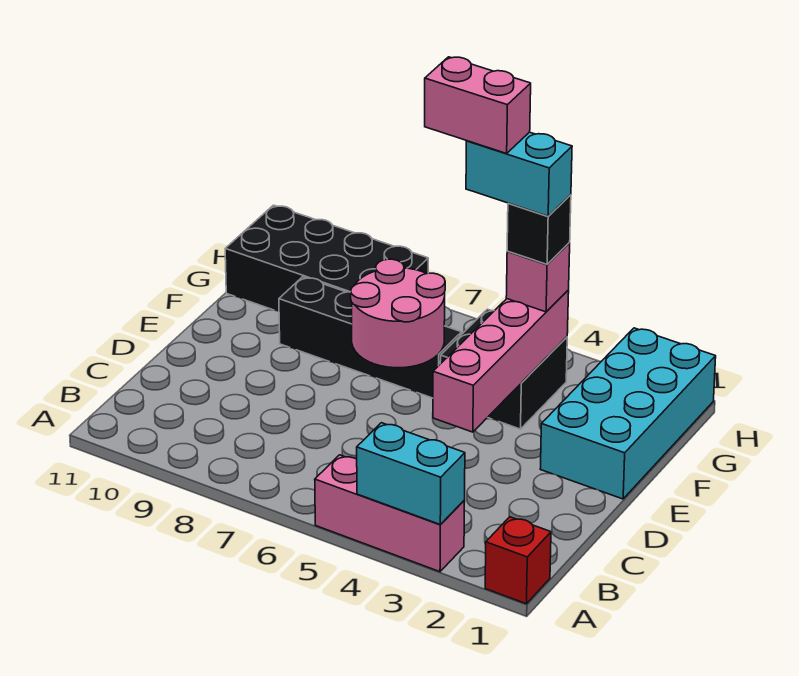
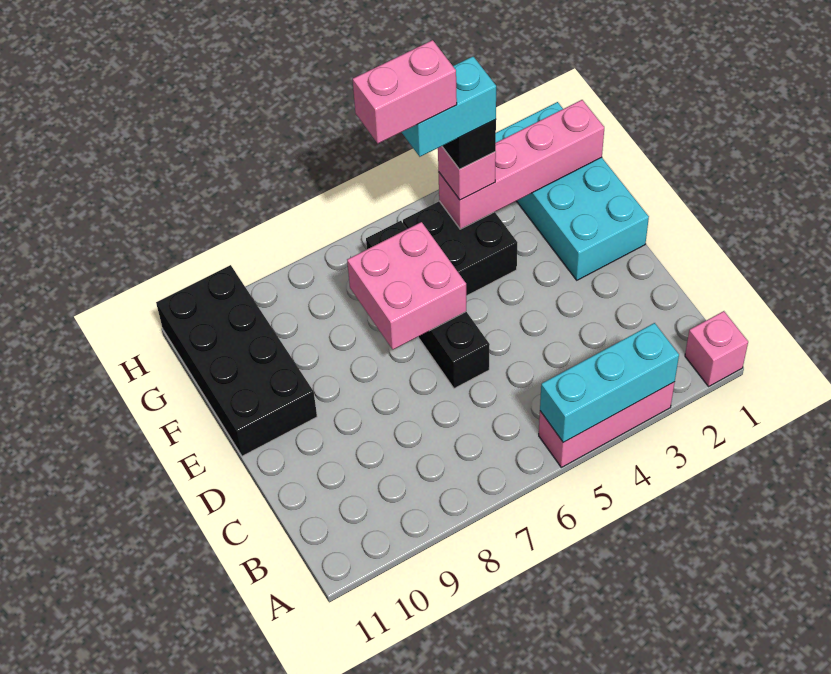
red brick A1 level 1 -> pink brick A1 level 1
cyan brick A3:A4 level 2 -> cyan brick A3:A5 level 2
pink brick D4:G4 level 2 -> pink brick G1:G4 level 2
pink round brick E6:F7 level 2 -> pink brick E6:F7 level 2
black brick F6:F9 level 1 -> black brick D6:G6 level 1
black brick G8:H11 level 1 -> black brick E10:H11 level 1

